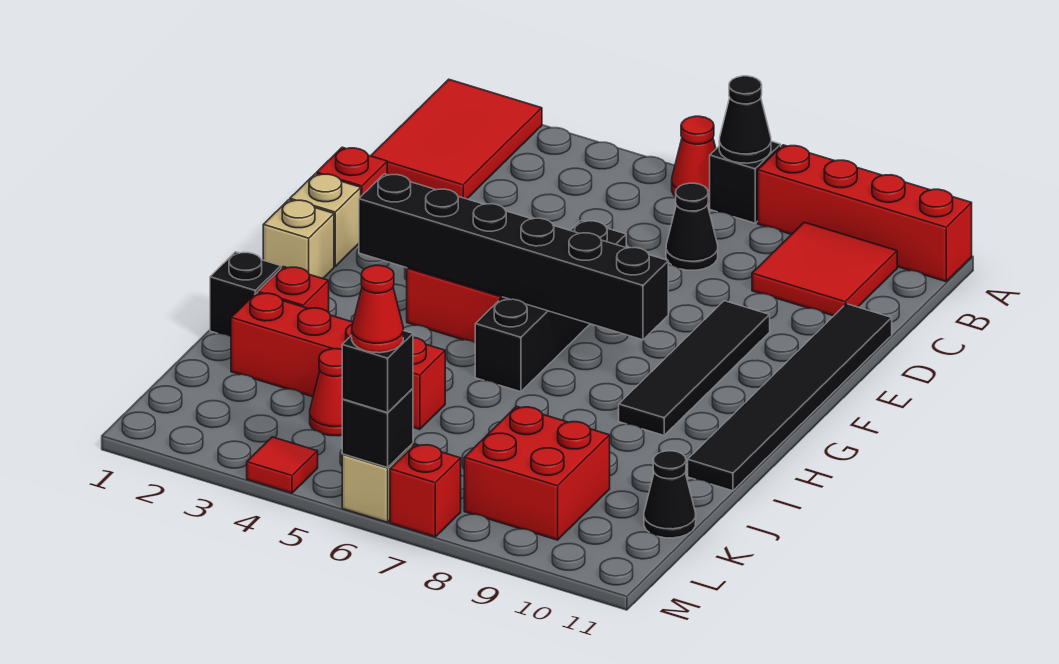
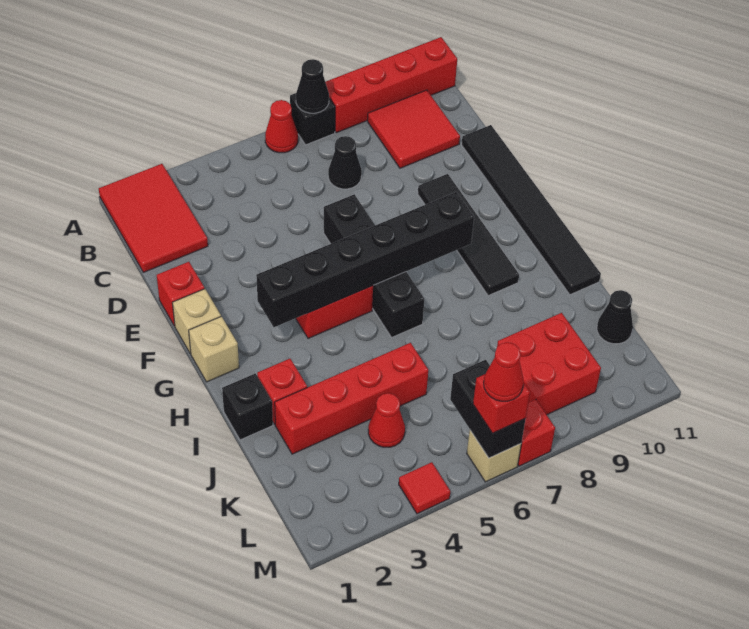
black brick M6 level 2 -> black brick L6:M6 level 2
black brick M6 level 3 -> red brick M6 level 3

